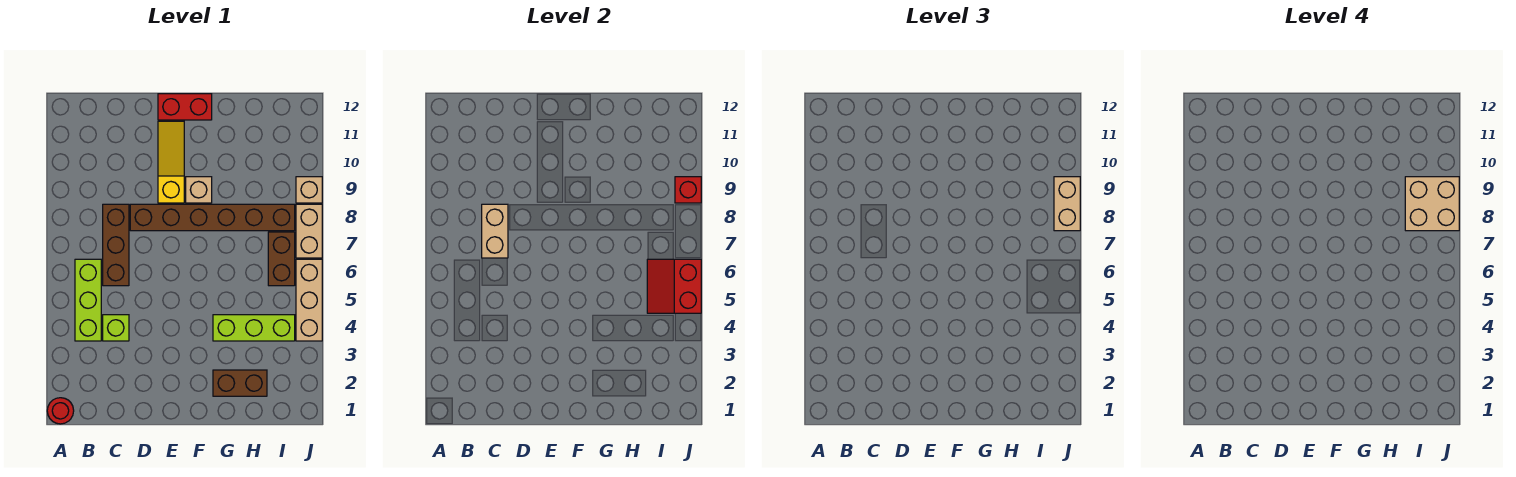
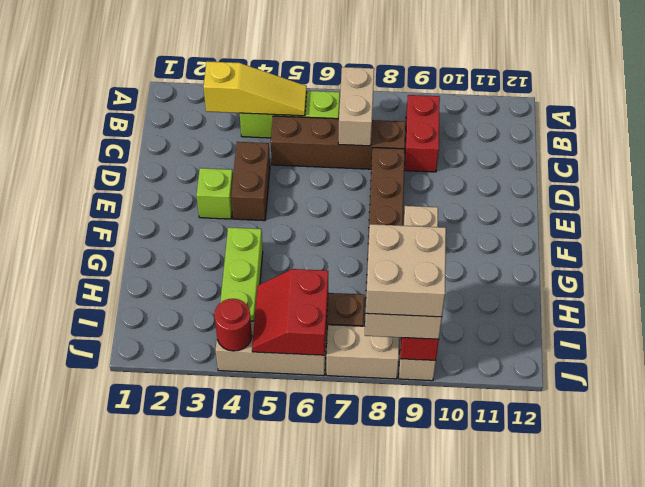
red round brick A1 level 1 -> red round brick J4 level 2
lime brick C4 level 1 -> lime brick E3 level 1
brown brick C6:C8 level 1 -> brown brick C5:C8 level 1
tan brick C7:C8 level 2 -> tan brick B7:C7 level 2
yellow slope E9:E11 level 1 top 9 -> yellow slope B3:B5 level 2 top 3
red brick E12:F12 level 1 -> red brick B9:C9 level 1
brown brick G2:H2 level 1 -> brown brick D4:E4 level 1
red slope I5:J6 level 2 top J -> red slope I5:J6 level 2 top 6

